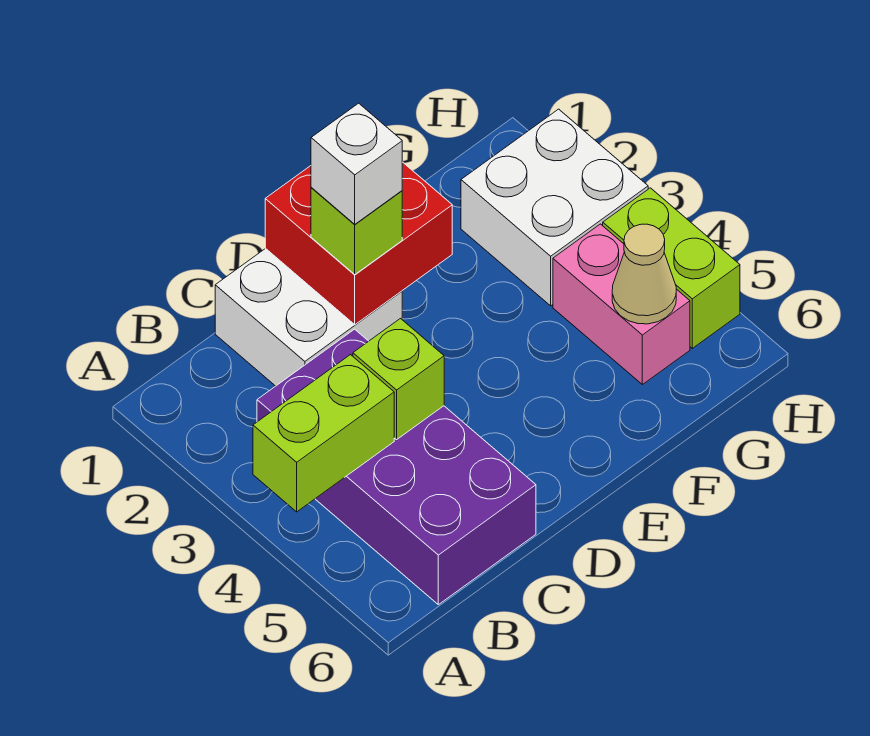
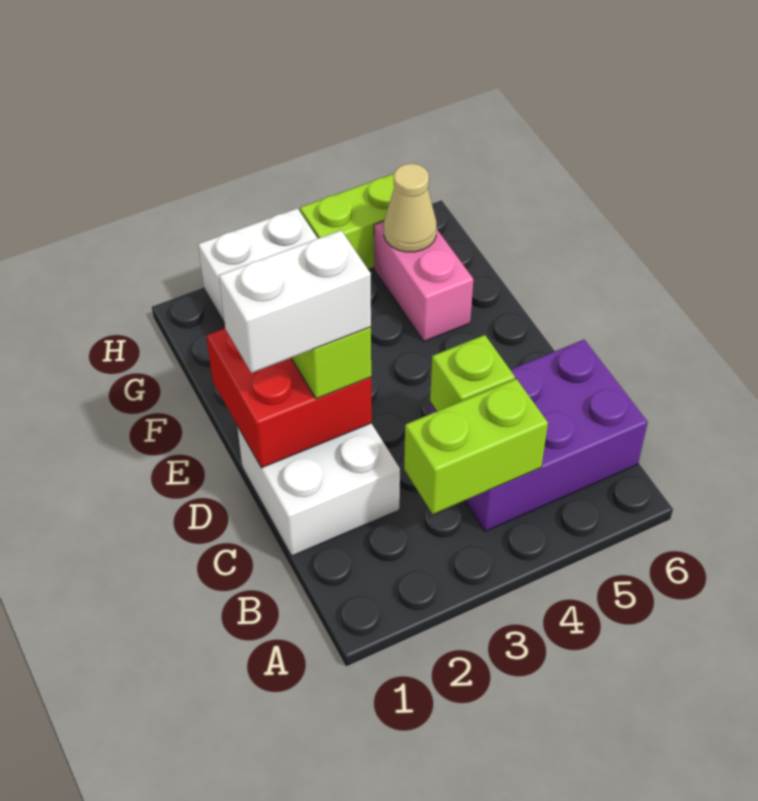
lime brick A4:B4 level 2 -> lime brick B3:B4 level 2
purple brick B3:C6 level 1 -> purple brick B4:C6 level 1
white brick D2 level 4 -> white brick D1:D2 level 4
pink brick G4:G5 level 1 -> pink brick F5:G5 level 1

